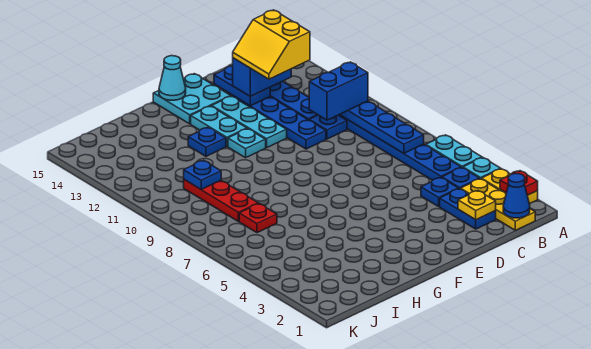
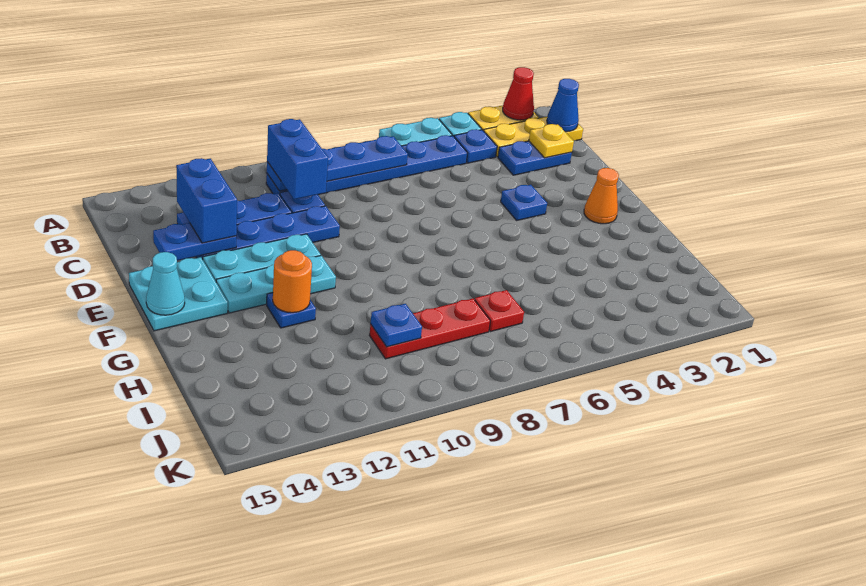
red plate A2 level 2 -> red cone A2 level 2
blue plate C4 level 1 -> blue plate E4 level 1
yellow slope C12:D13 level 4 top C -> none
none -> orange cone F2 level 1
none -> orange round brick G12 level 2

